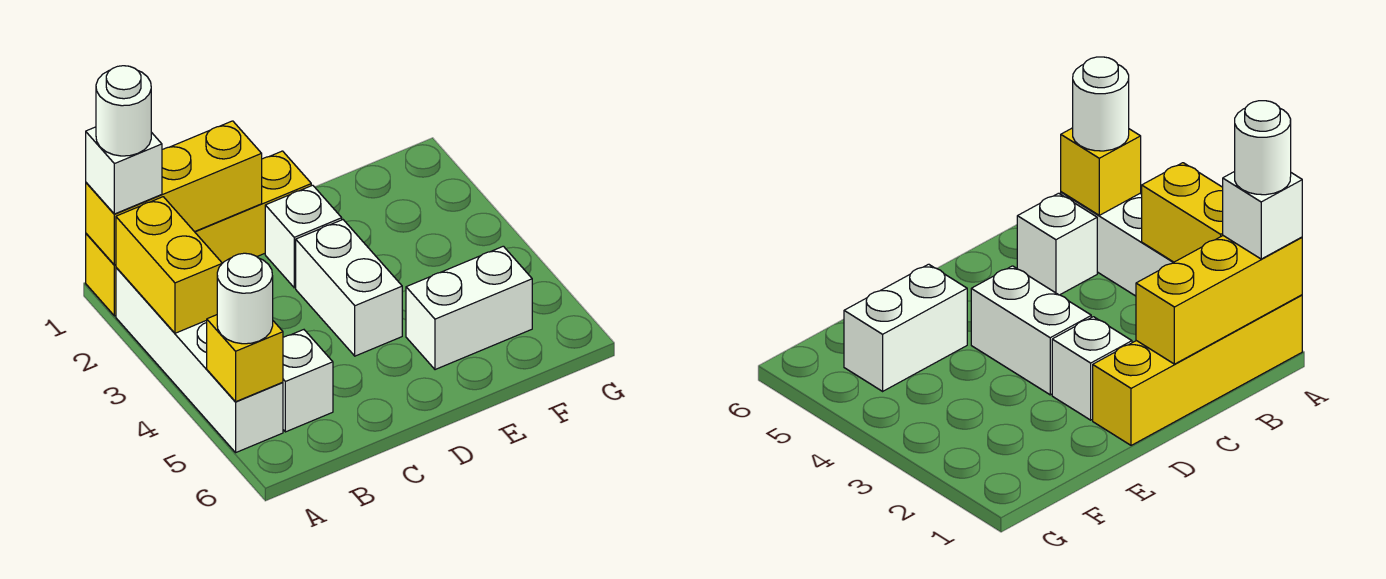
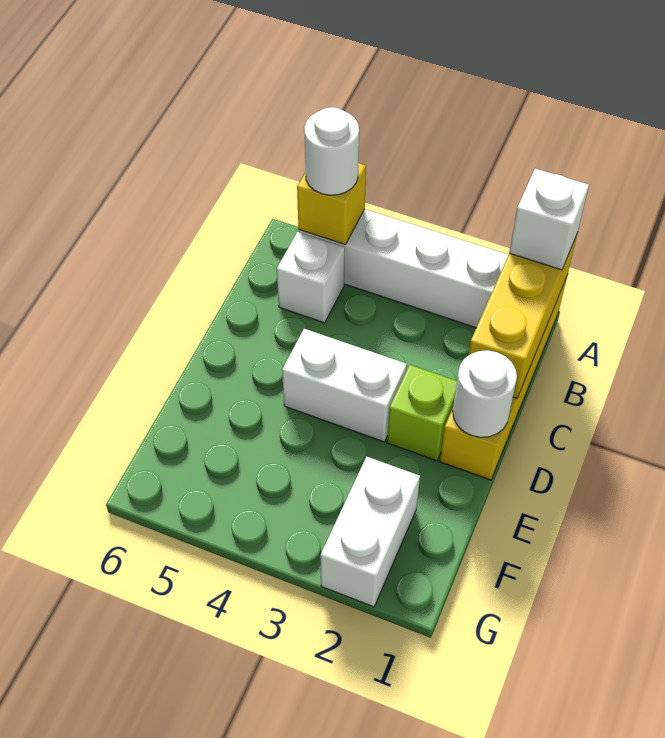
white round brick A1 level 4 -> white round brick D1 level 2
yellow brick A2:A3 level 2 -> none
white brick D2 level 1 -> lime brick D2 level 1
white brick E5:F5 level 1 -> white brick F2:G2 level 1

